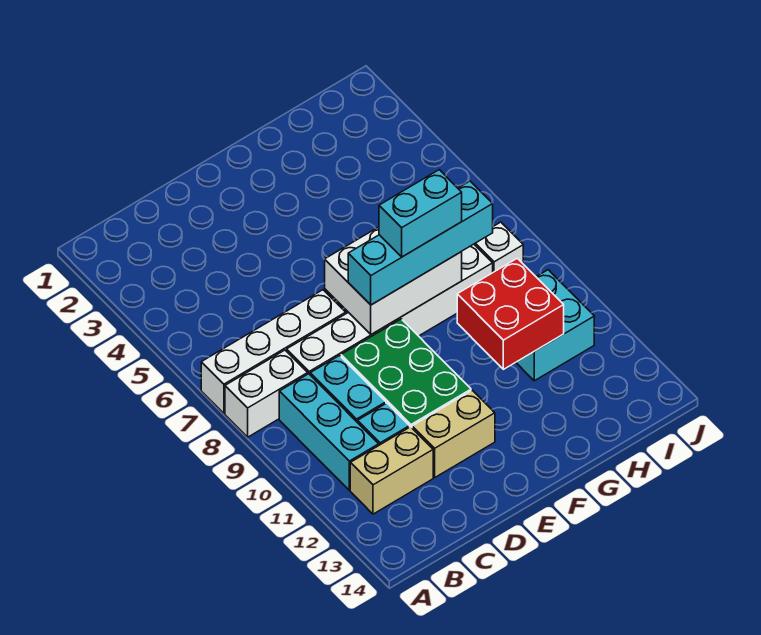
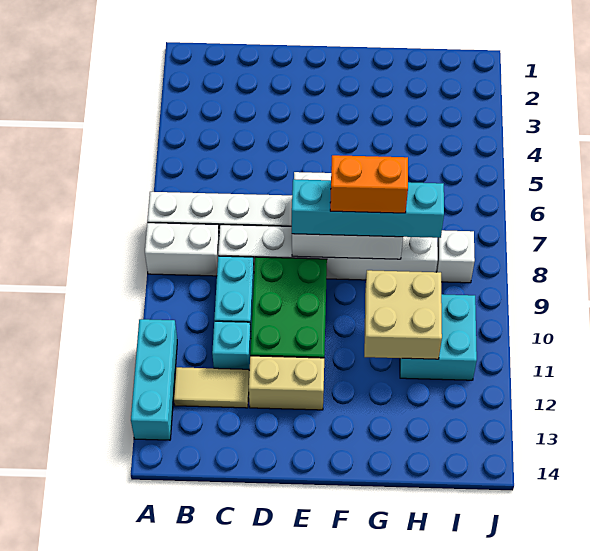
cyan brick B9:B11 level 1 -> cyan brick A11:A13 level 1
tan brick B12:C12 level 1 -> tan tile B12:C12 level 1
cyan brick F8:G8 level 4 -> orange brick F8:G8 level 4
red brick G10:H11 level 2 -> tan brick G10:H11 level 2

